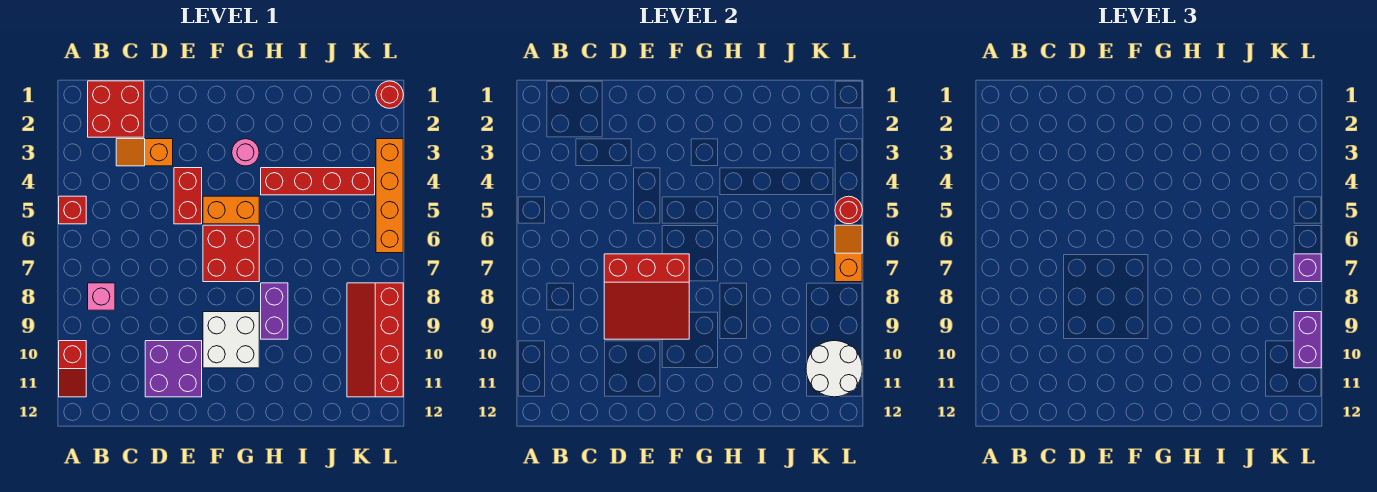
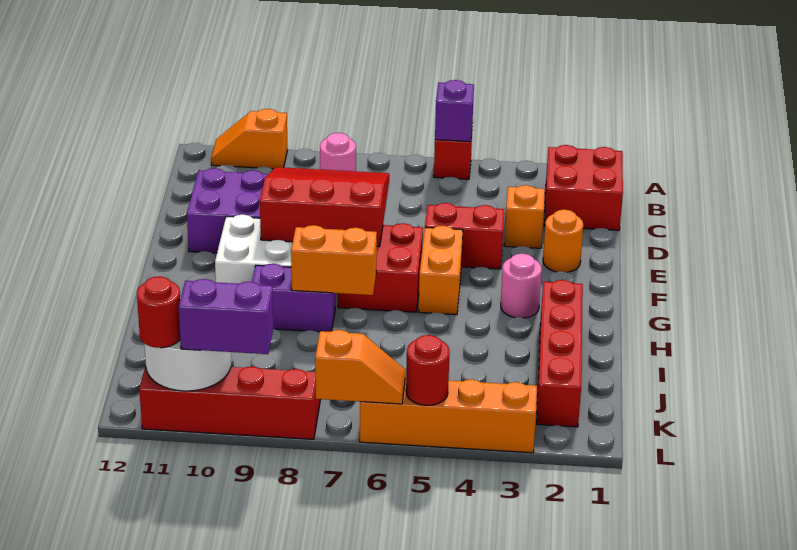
red slope A10:A11 level 1 top 10 -> orange slope A10:A11 level 1 top 10
pink brick B8 level 1 -> pink round brick B8 level 1
red slope D7:F9 level 2 top 7 -> red slope D7:F9 level 2 top F
none -> orange round brick E2 level 1
red brick H4:K4 level 1 -> red brick H2:K2 level 1
none -> orange brick H7:H8 level 2
red round brick L1 level 1 -> red round brick L11 level 3
purple brick L7 level 3 -> purple brick A5 level 2

